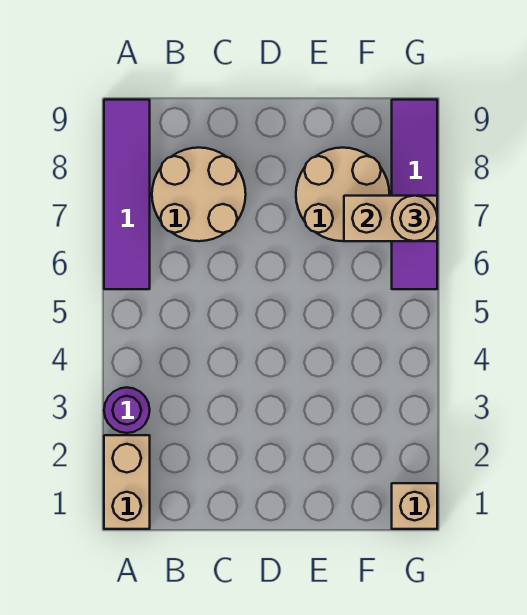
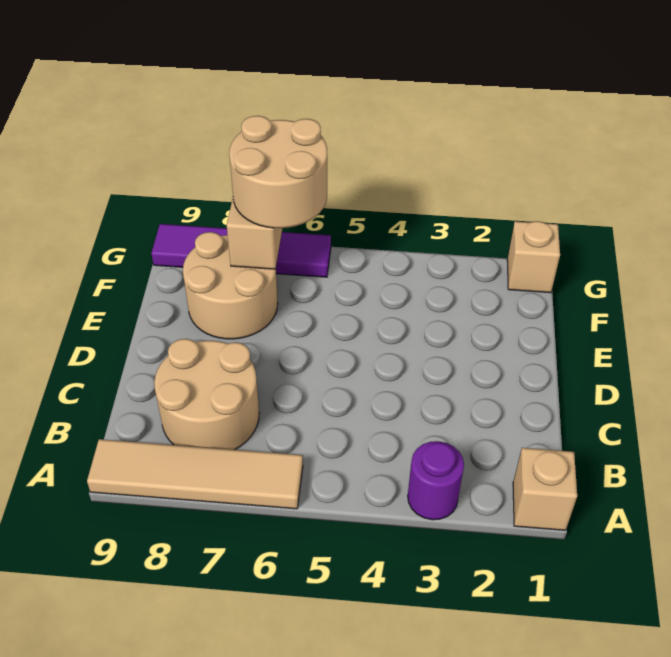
tan brick A1:A2 level 1 -> tan brick A1 level 1
purple tile A6:A9 level 1 -> tan tile A6:A9 level 1
tan round brick G7 level 3 -> tan round brick F6:G7 level 3

